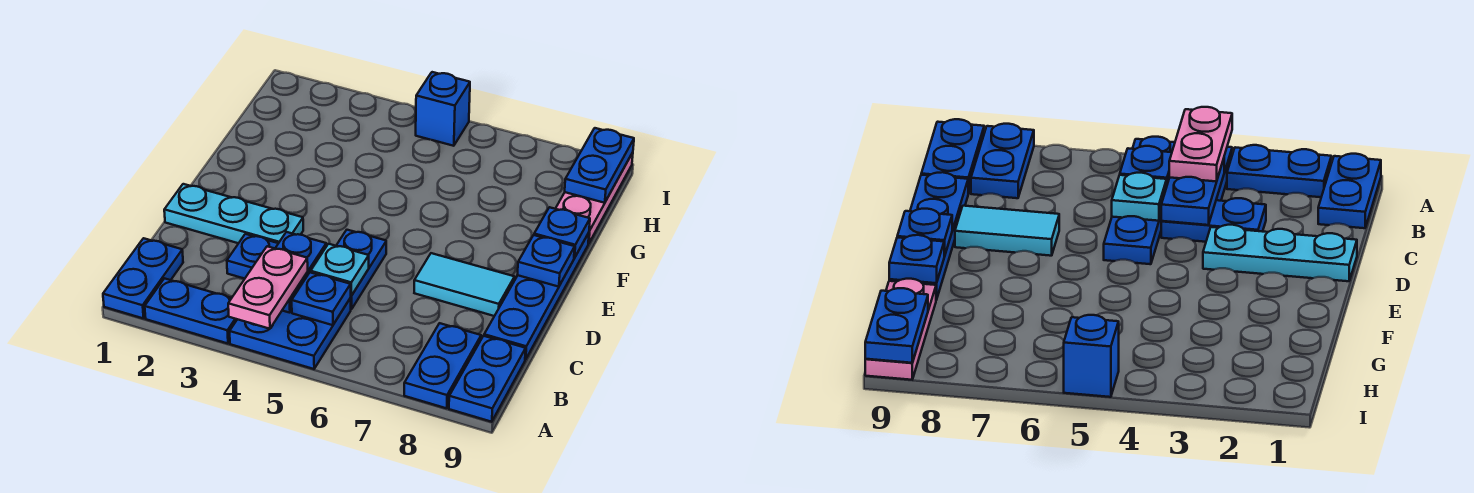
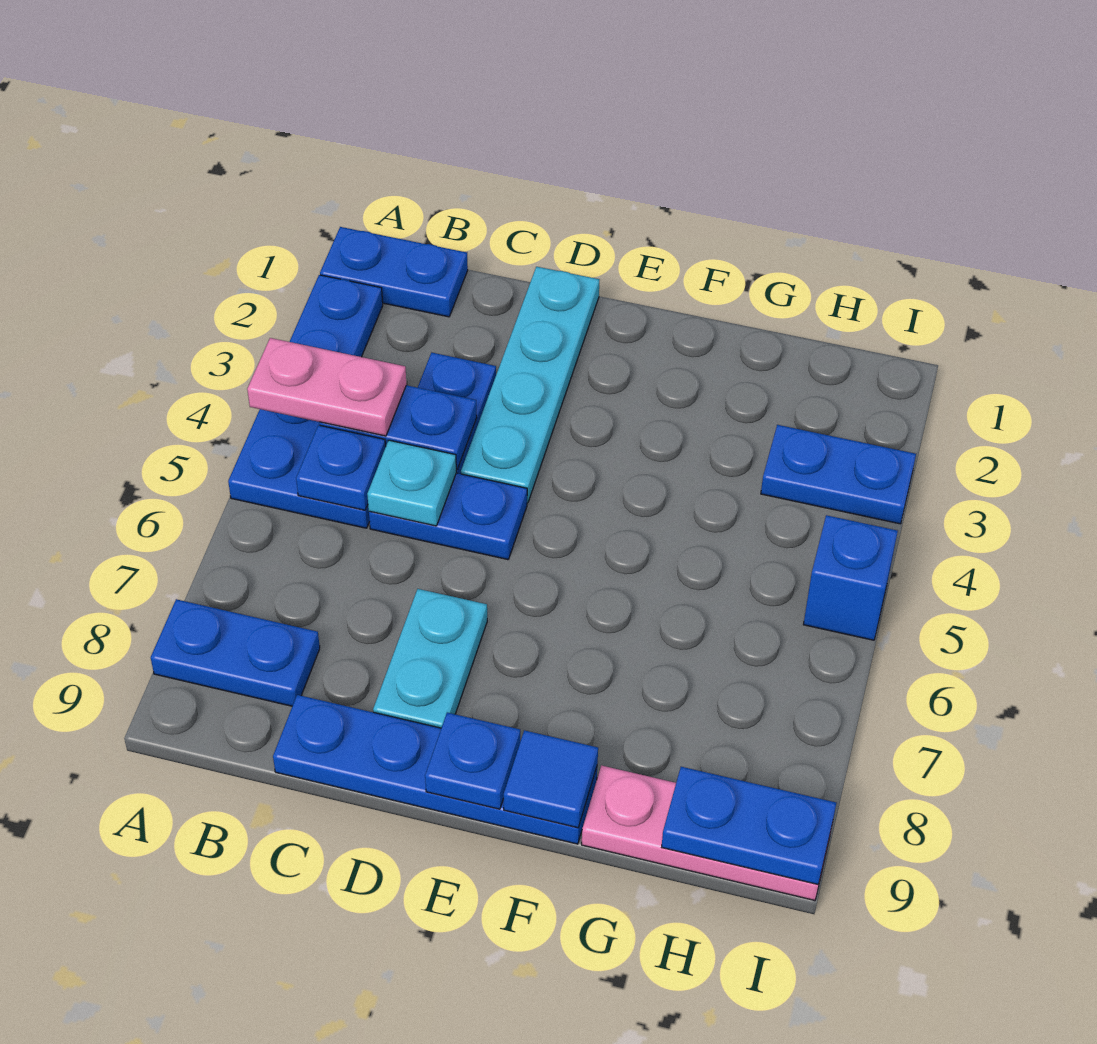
blue plate A9:B9 level 1 -> blue plate H3:I3 level 1
cyan plate D1:D3 level 1 -> cyan plate D1:D4 level 1
cyan tile D7:D8 level 1 -> cyan plate D7:D8 level 1
blue plate F9 level 2 -> blue tile F9 level 2

